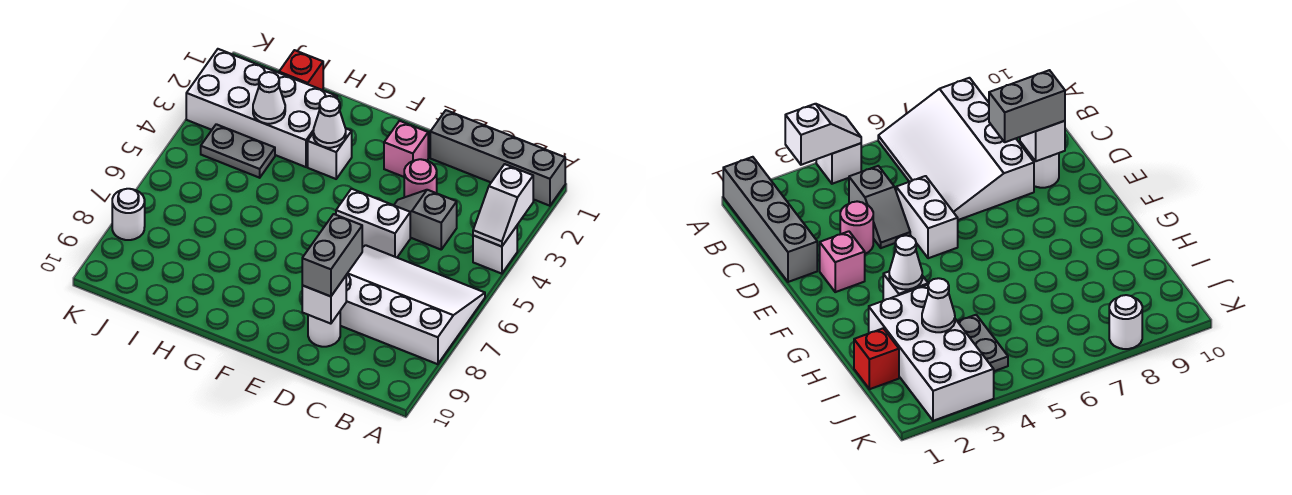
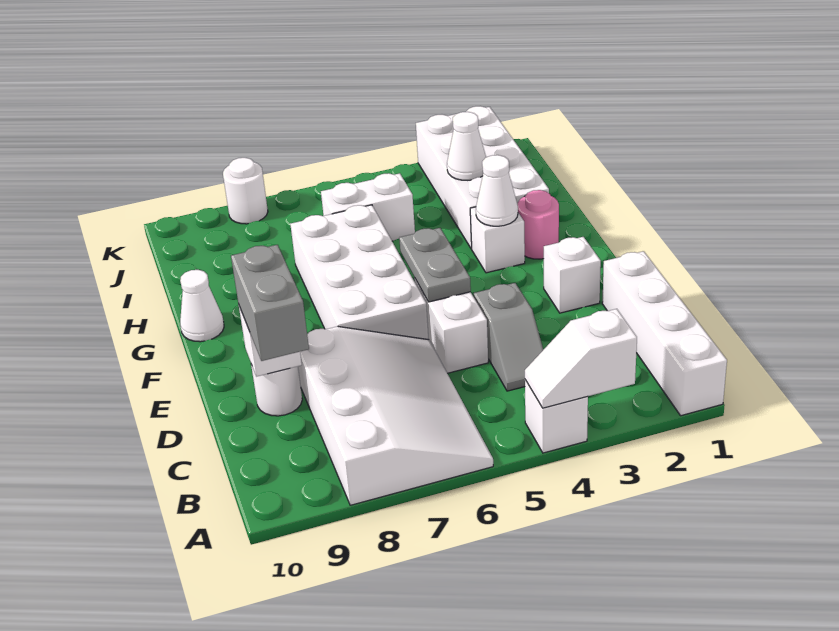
grey brick A1:D1 level 1 -> white brick A1:D1 level 1
grey slope C4:D4 level 1 top C -> grey slope C4:D4 level 1 top D
pink round brick D3 level 1 -> pink round brick G2 level 1
grey brick D8:D9 level 3 -> grey brick C9:D9 level 3
pink brick E2 level 1 -> white brick E2 level 1
none -> white brick E6:H7 level 1
none -> white cone G10 level 1
red brick I1 level 1 -> none
grey plate I4:J4 level 1 -> grey plate E5:F5 level 2
none -> white brick I5:I6 level 1

